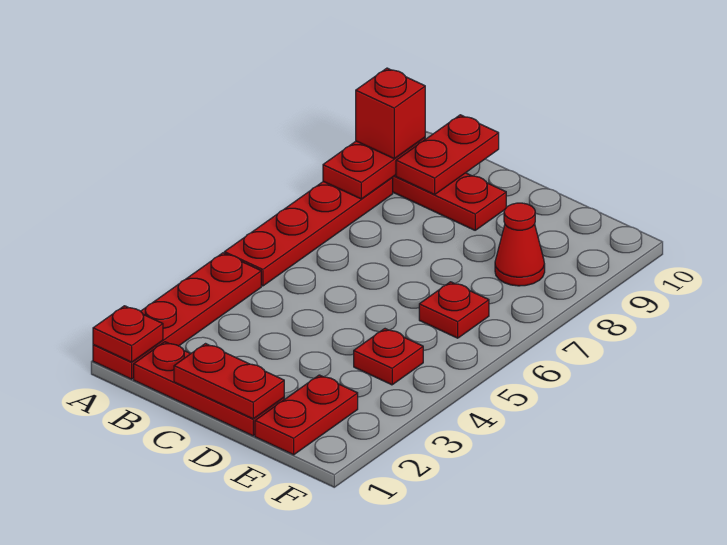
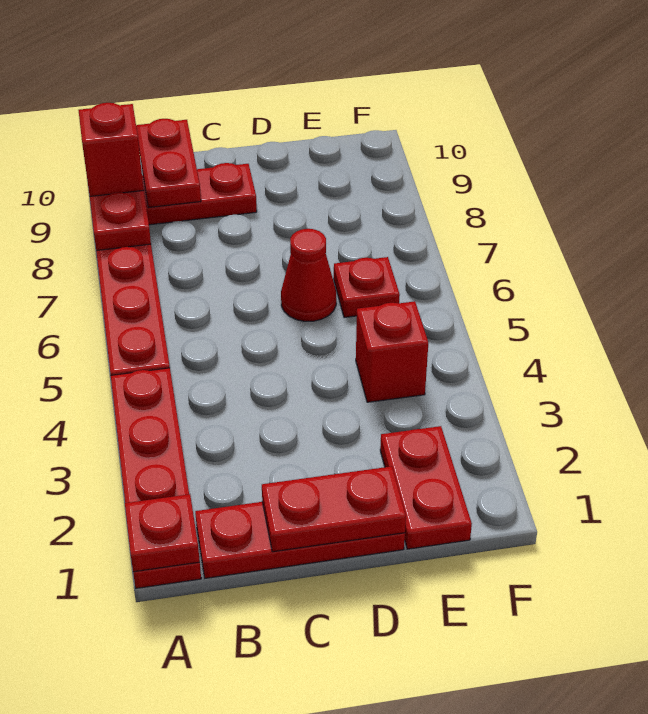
red plate E4 level 1 -> red brick E4 level 1
red cone E8 level 1 -> red cone D6 level 1

